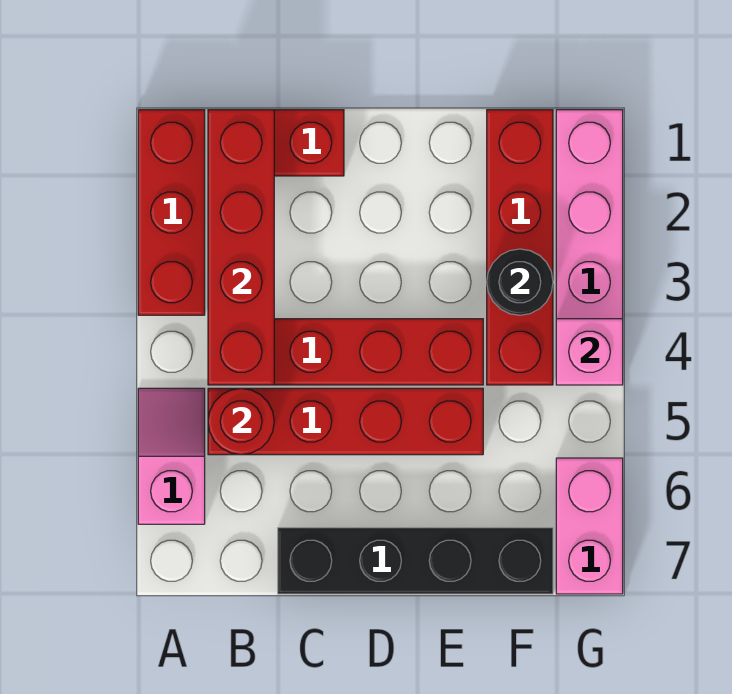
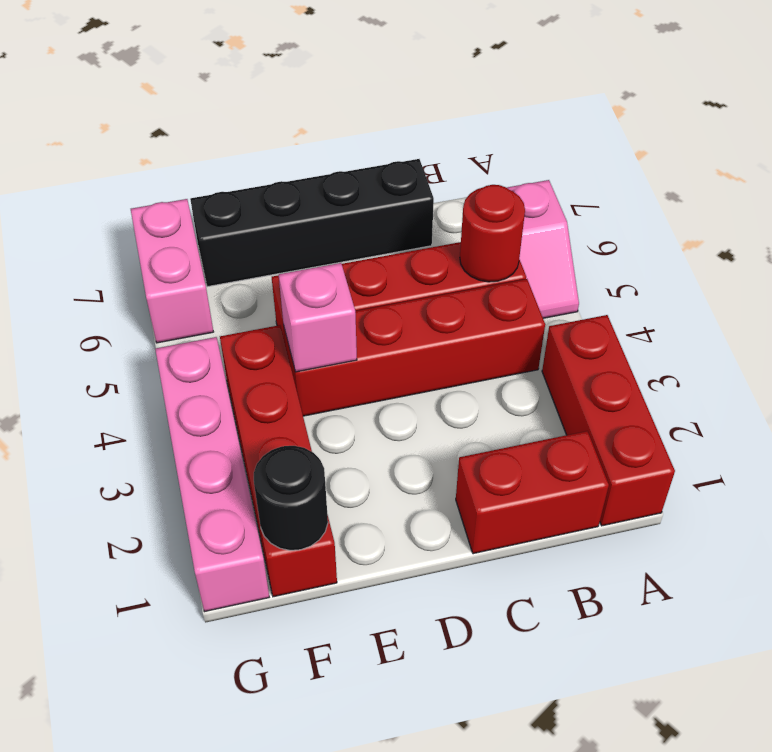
red brick B1:B4 level 2 -> none
black round brick F3 level 2 -> black round brick F1 level 2
pink brick G4 level 2 -> pink brick E4 level 2

